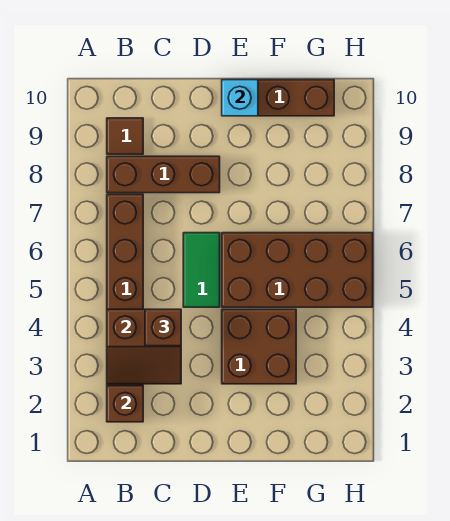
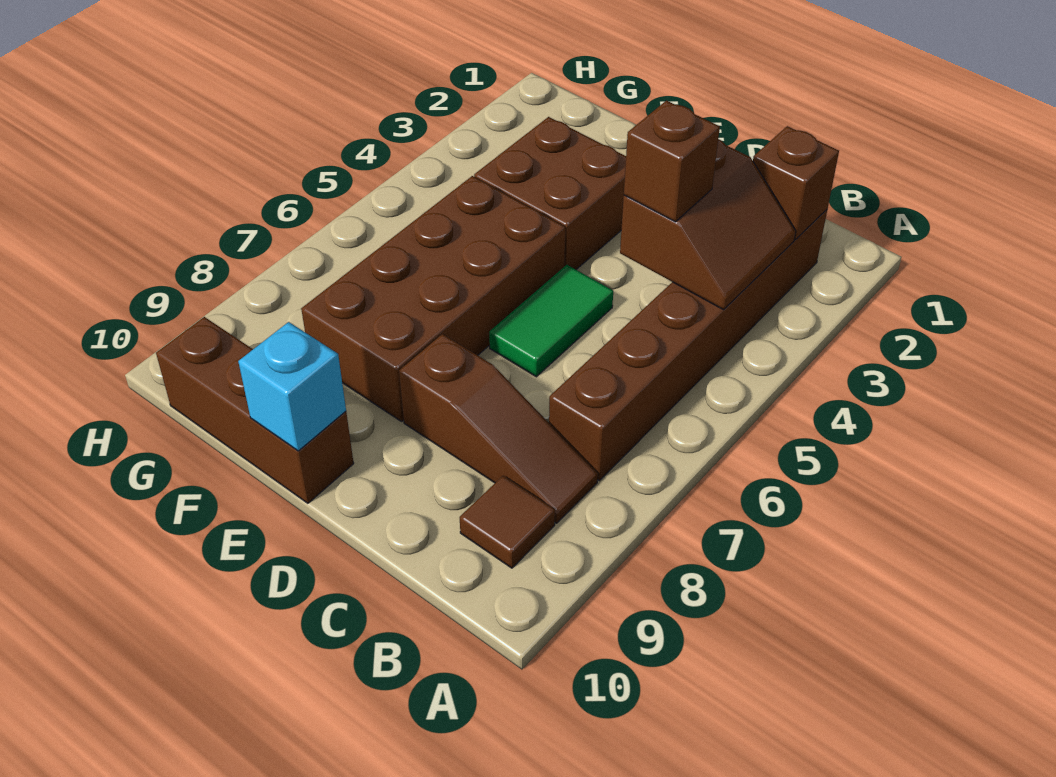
brown slope B3:C4 level 2 top 4 -> brown slope B3:C4 level 2 top C
brown brick B8:D8 level 1 -> brown slope B8:D8 level 1 top D
brown brick E5:H6 level 1 -> brown brick E5:F8 level 1

